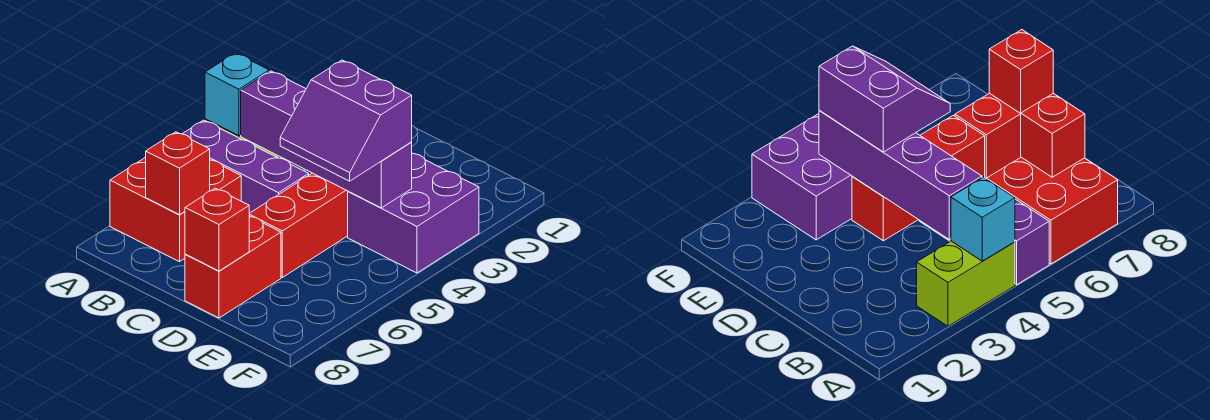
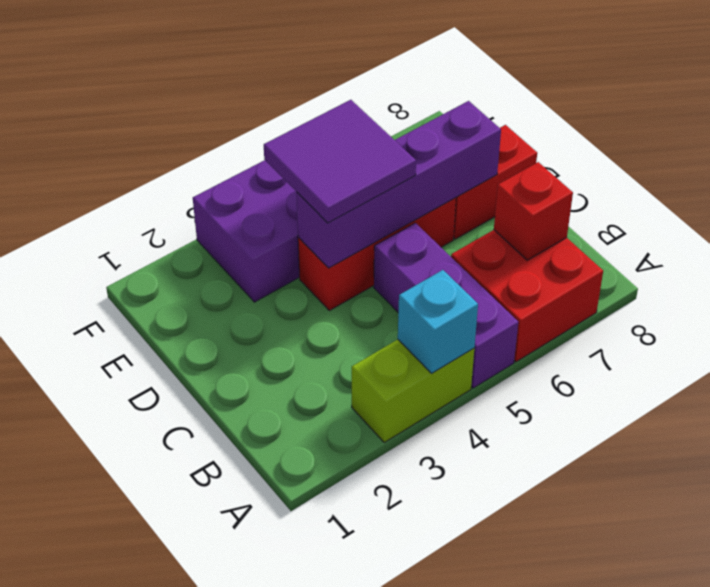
purple brick B4:E4 level 2 -> purple brick D4:D7 level 2
purple slope D4:E5 level 3 top 4 -> purple tile D4:E5 level 3
red brick D8 level 2 -> none

